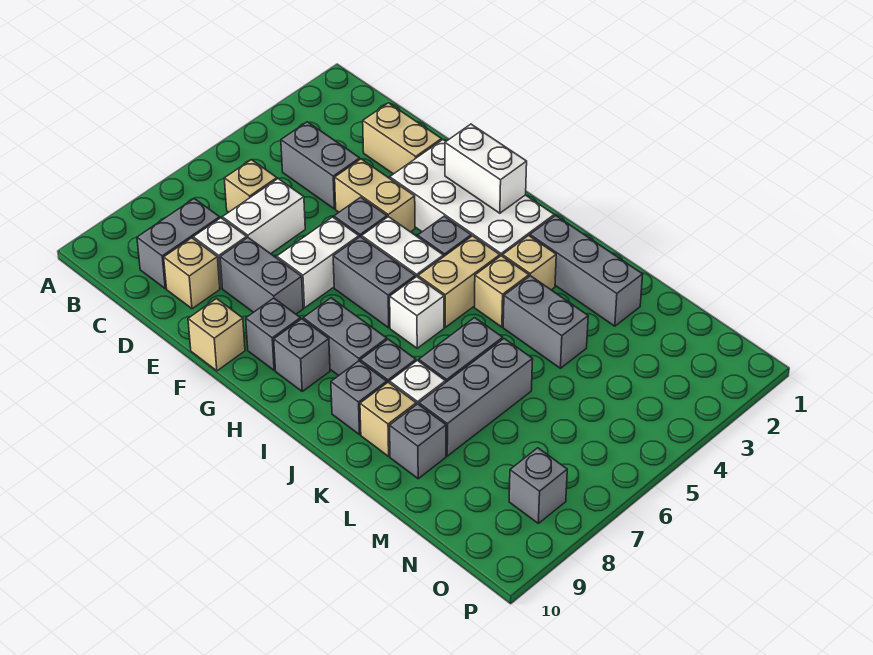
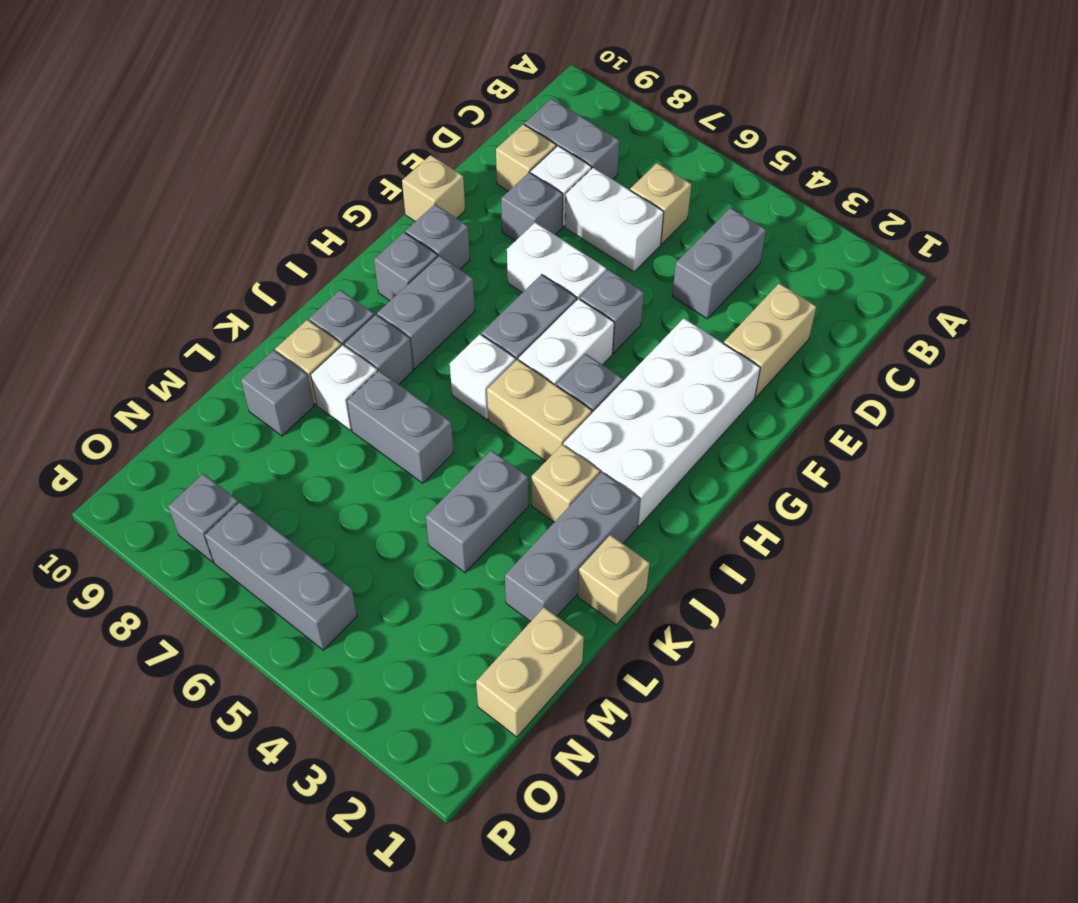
tan brick E4:F4 level 1 -> tan brick M1:N1 level 1
grey brick E8:F8 level 1 -> grey brick E8 level 1
white brick G2:H2 level 2 -> none
tan brick J4 level 1 -> tan brick K1 level 1
grey brick L6:L8 level 1 -> grey brick O5:O7 level 1

